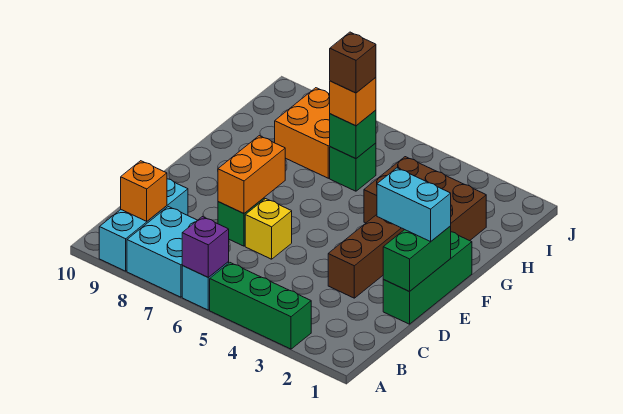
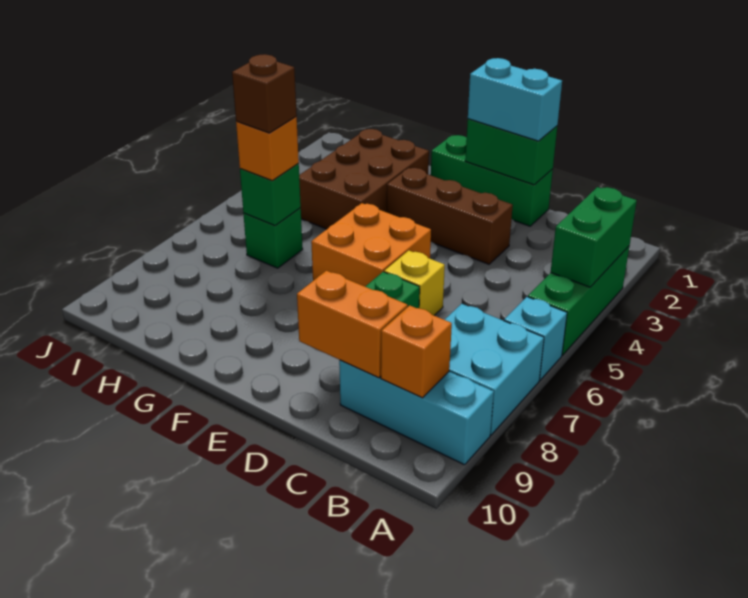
none -> green brick A3:A4 level 2
purple brick A6 level 2 -> none
orange brick D7:E7 level 2 -> orange brick C9:D9 level 2
cyan brick E1:E2 level 3 -> cyan brick D1:E1 level 3
orange brick H7:I8 level 1 -> orange brick E5:F6 level 1

